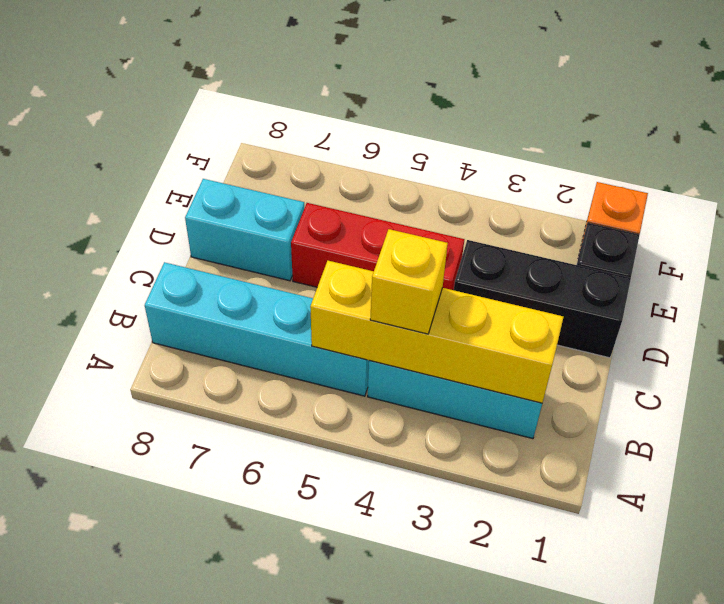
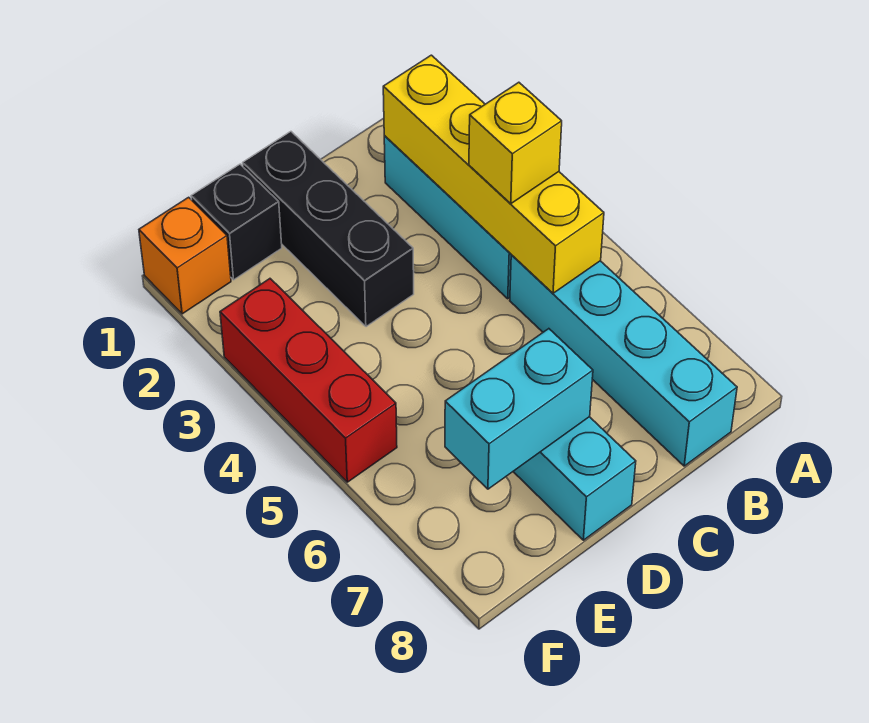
red brick D4:D6 level 1 -> red brick F3:F5 level 1
none -> cyan brick D7:E7 level 2

